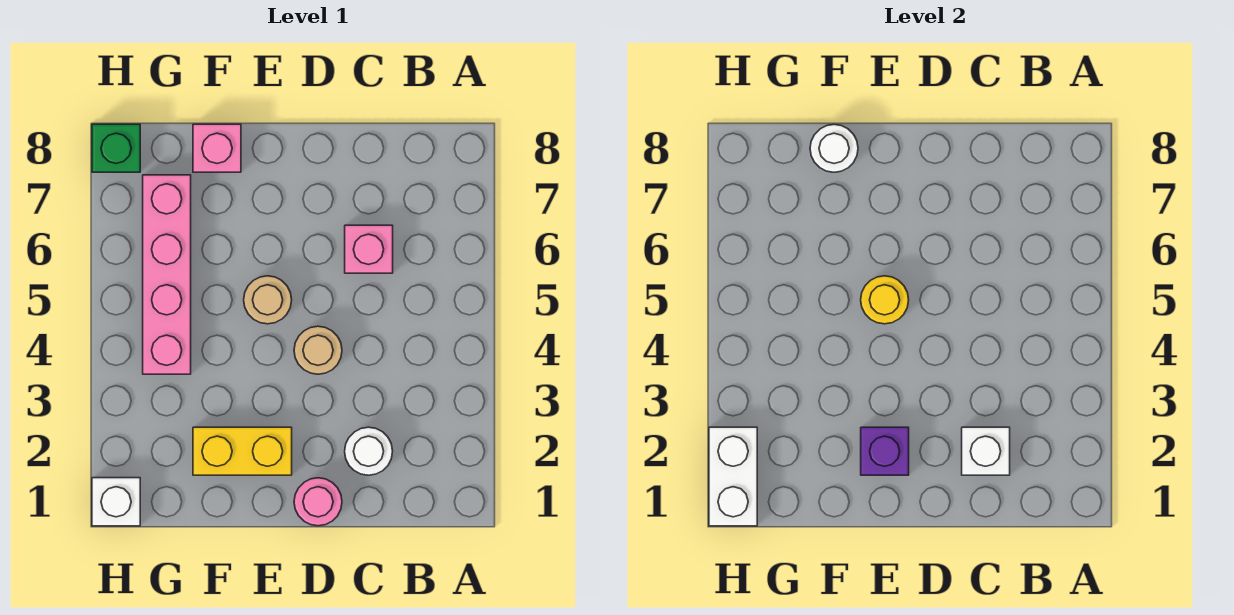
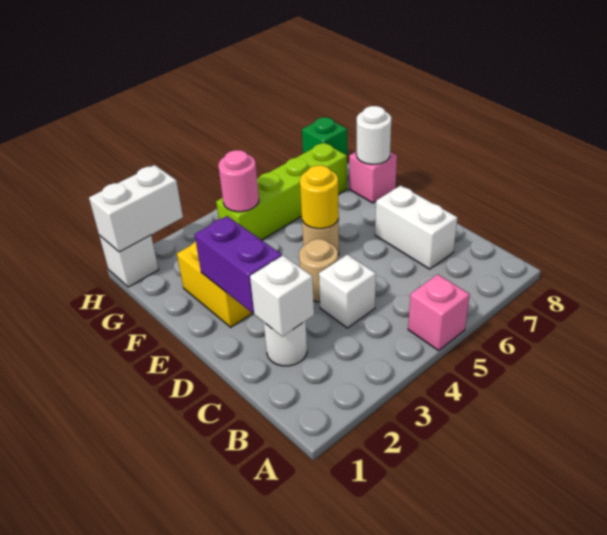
none -> white brick C4 level 1
pink brick C6 level 1 -> pink brick A5 level 1
none -> white brick C7:D7 level 1
pink round brick D1 level 1 -> pink round brick G4 level 2
purple brick E2 level 2 -> purple brick D2:E2 level 2
pink brick G4:G7 level 1 -> lime brick G4:G7 level 1

